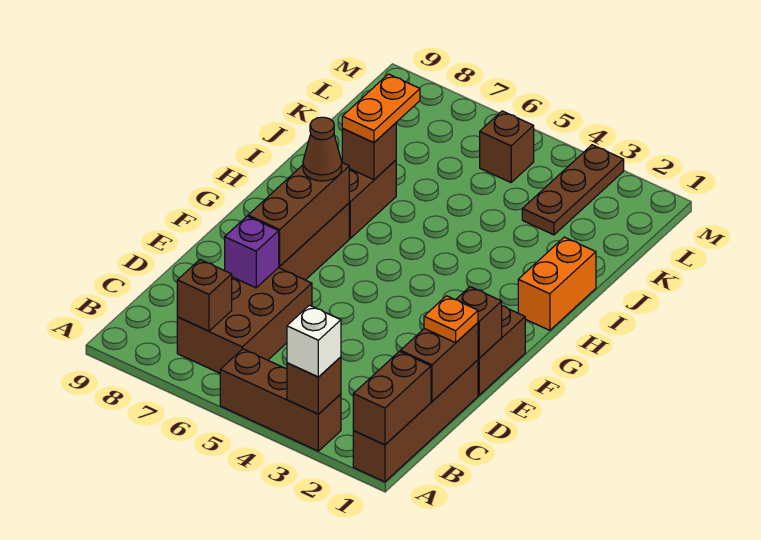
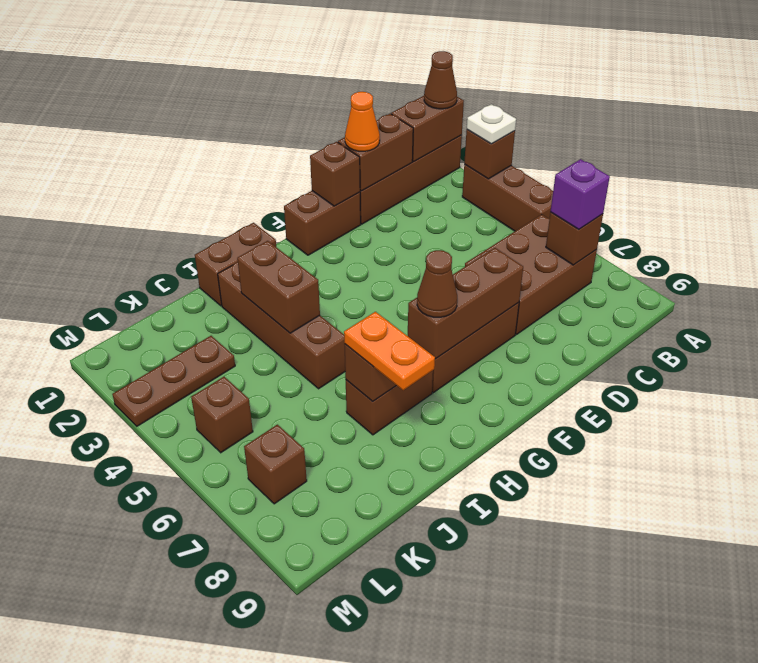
none -> brown cone A1 level 3
white brick A3 level 3 -> white plate A3 level 3
orange plate D1 level 3 -> orange cone D1 level 3
purple brick D7 level 2 -> purple brick B7 level 3
orange brick H1:I1 level 1 -> brown brick H1:I1 level 1
none -> brown brick I2:I5 level 1
none -> brown brick I3:I4 level 2
orange plate I7:J7 level 3 -> orange plate I7:I8 level 3
none -> brown brick L7 level 1

